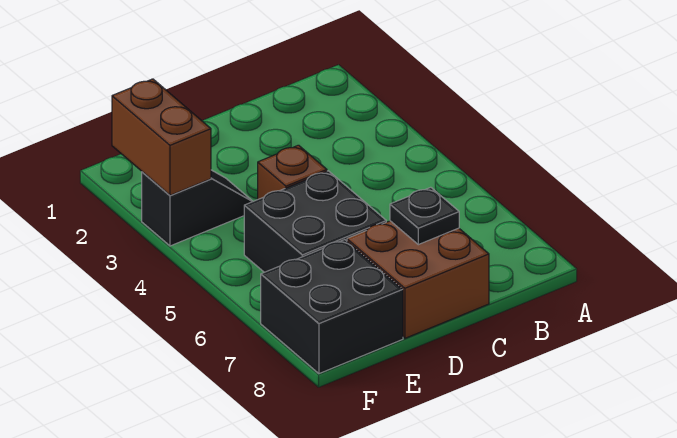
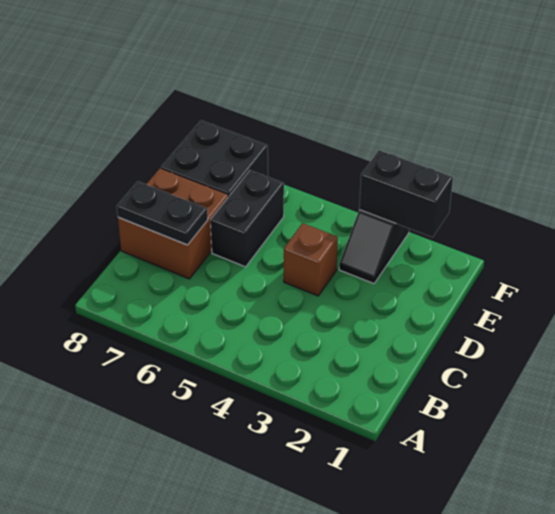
black plate C7 level 2 -> black plate C7:C8 level 2
black brick D5:E6 level 1 -> black brick D6:E6 level 1
brown brick F2:F3 level 2 -> black brick F2:F3 level 2

